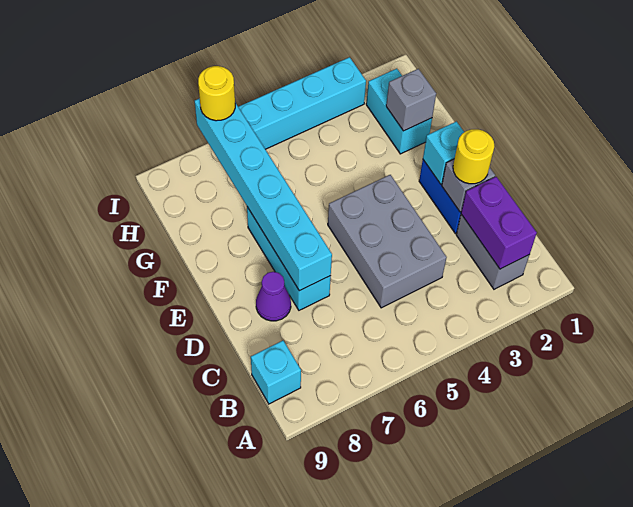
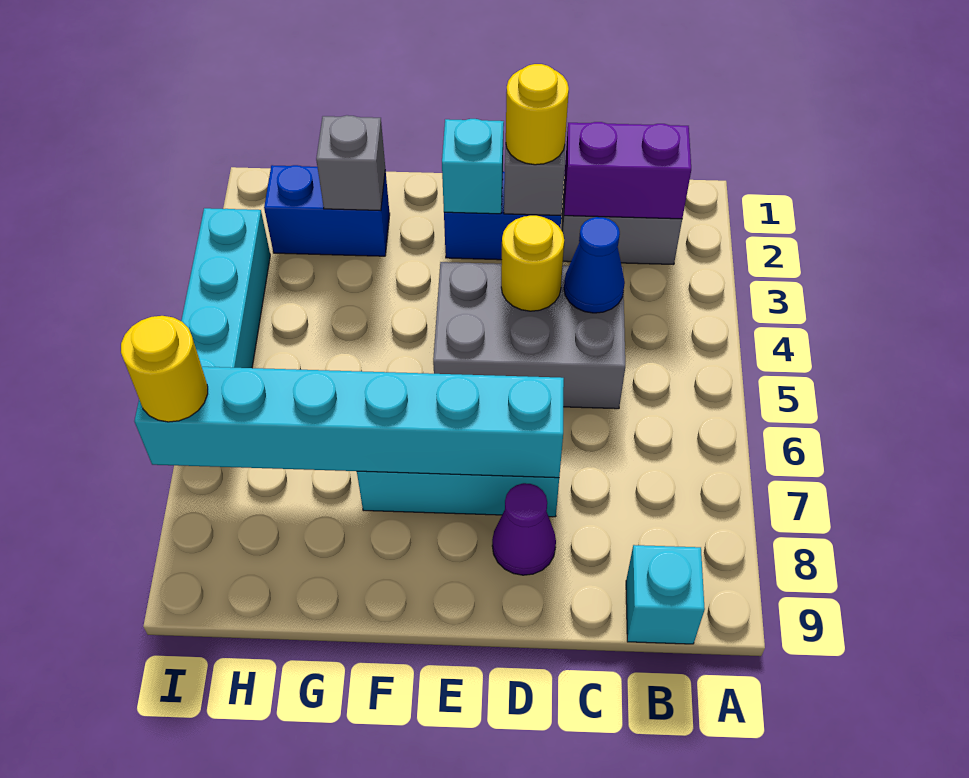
none -> blue cone C4 level 2
none -> yellow round brick D4 level 2
cyan brick G2:H2 level 1 -> blue brick G2:H2 level 1

